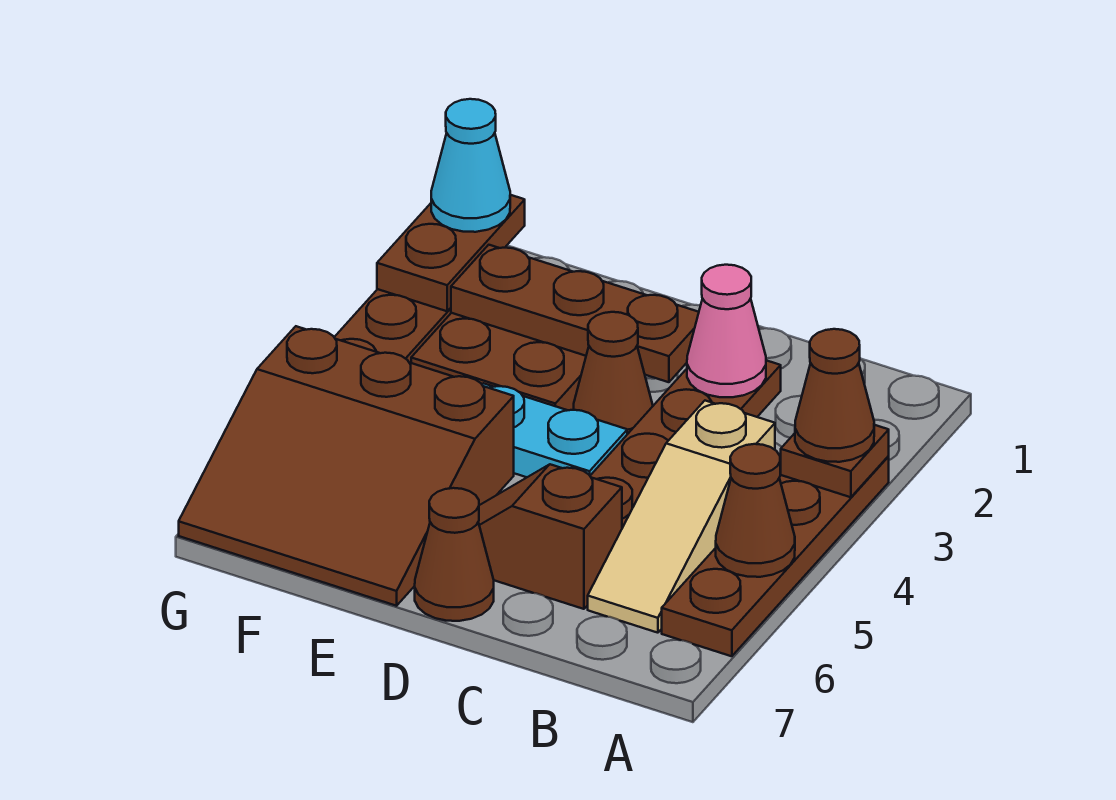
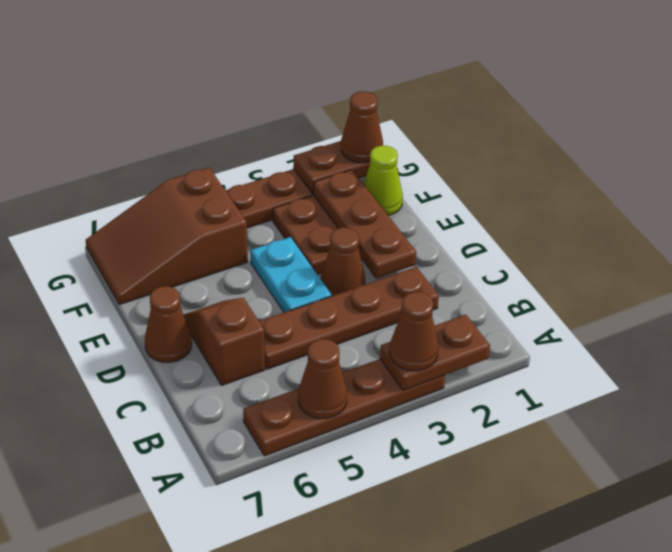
brown plate A3 level 2 -> brown plate A2:A3 level 2
tan slope B4:B6 level 1 top 4 -> none
pink cone C2 level 2 -> none
brown slope E5:G7 level 1 top 5 -> brown slope F5:G7 level 1 top 5
none -> lime cone F1 level 1
cyan cone G1 level 3 -> brown cone G1 level 3

